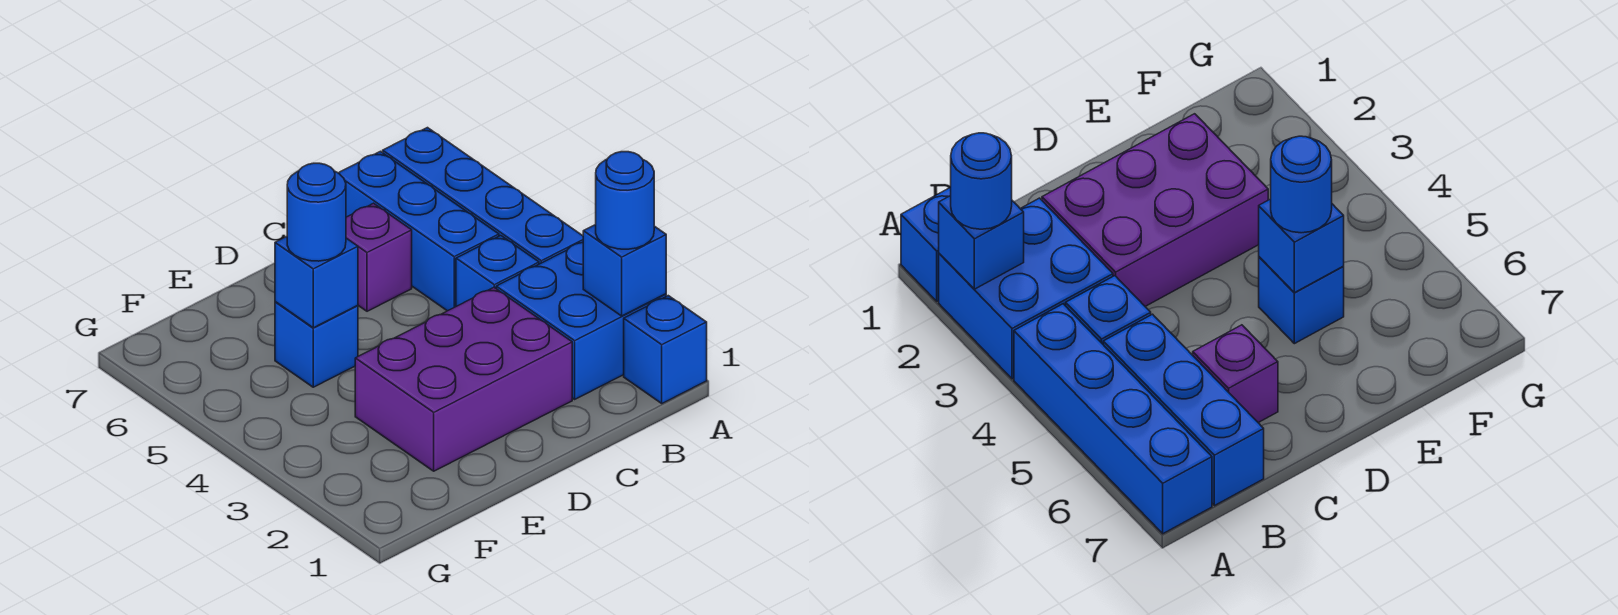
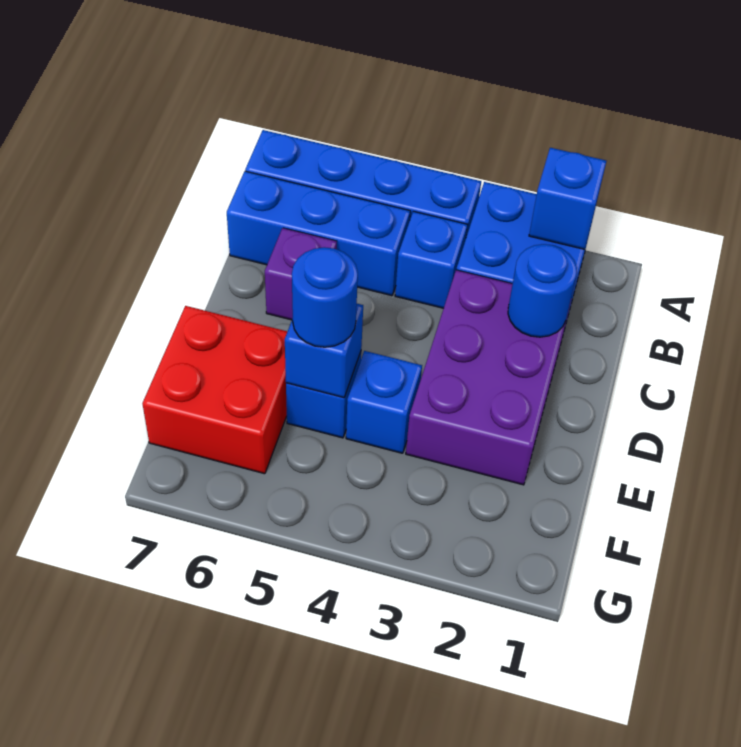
blue brick A1 level 1 -> blue brick E4 level 1
blue round brick A2 level 3 -> blue round brick C2 level 2
none -> red brick E6:F7 level 1

